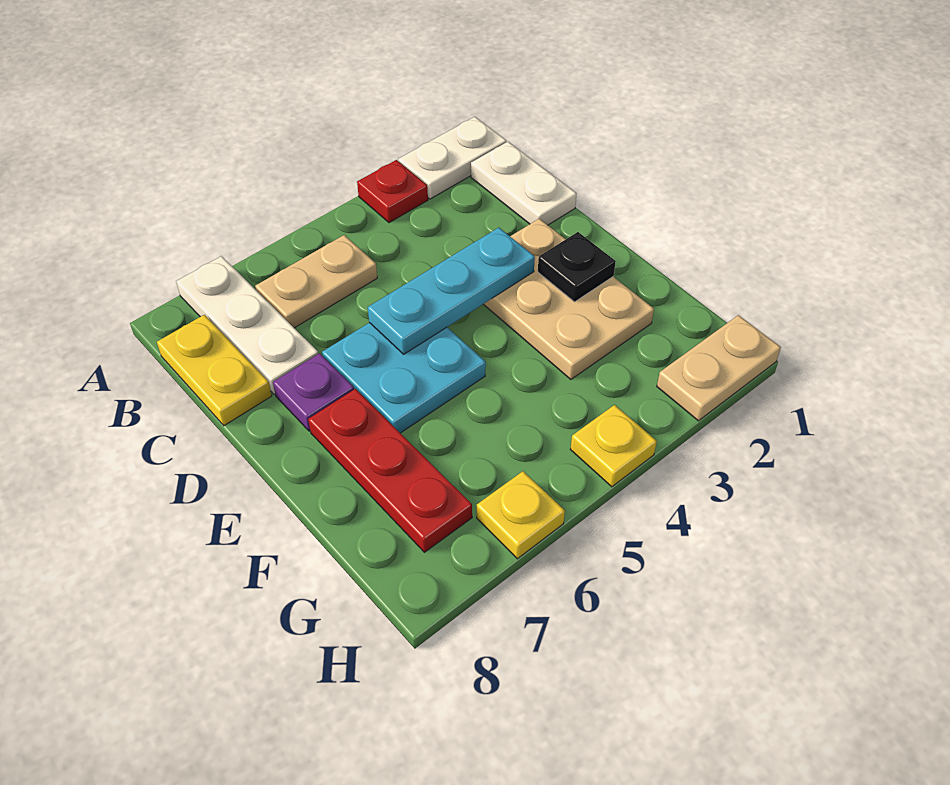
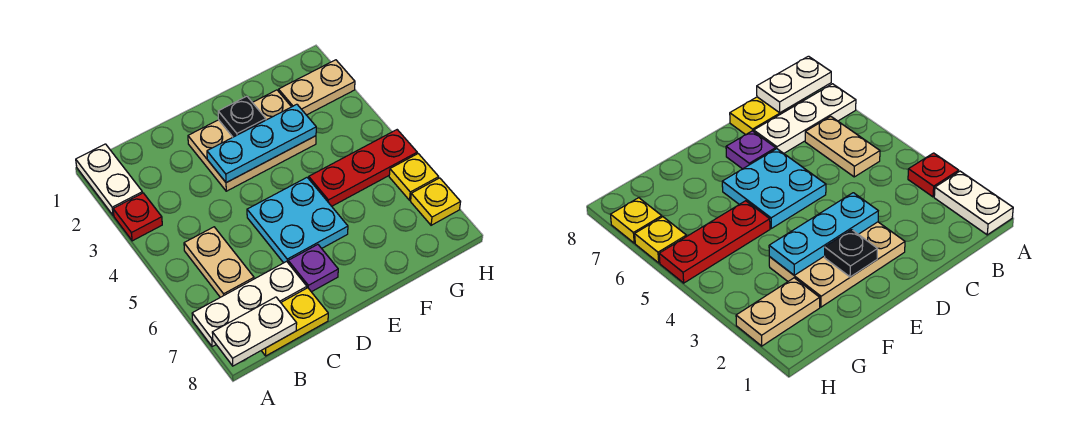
white plate B1:C1 level 1 -> white plate A8:B8 level 2
cyan plate D3:D5 level 2 -> cyan plate D3:F3 level 2
red plate E7:G7 level 1 -> red plate F5:H5 level 1
tan plate H1:H2 level 1 -> tan plate G2:H2 level 1
yellow plate H4 level 1 -> yellow plate H7 level 1

